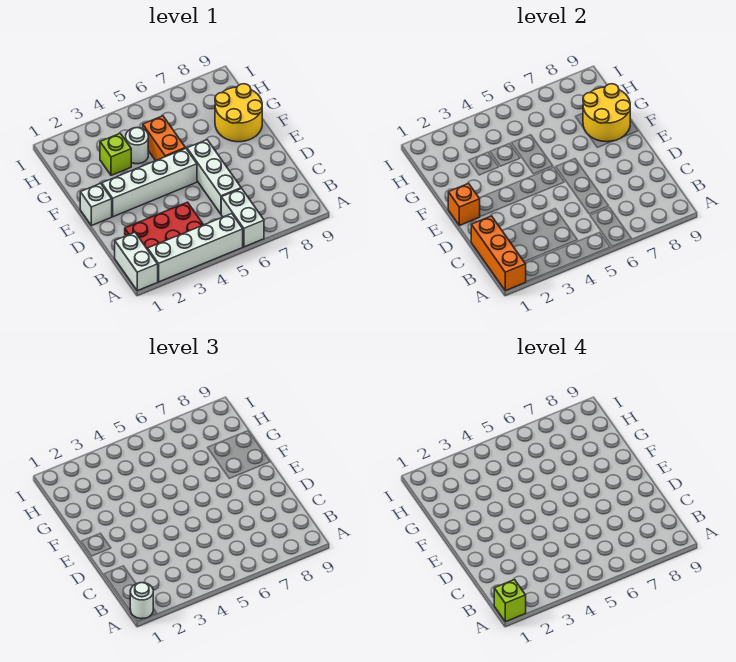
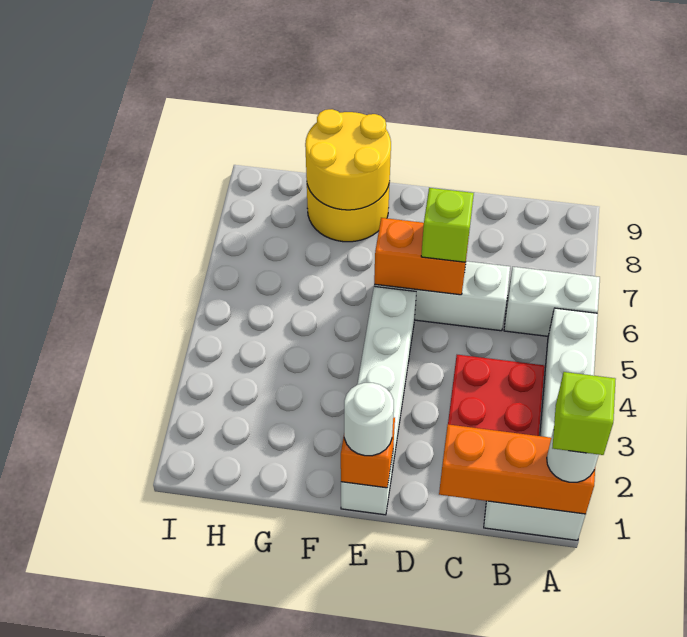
orange brick F5:G5 level 1 -> orange brick D6:E6 level 2
lime brick G3 level 1 -> lime brick D6 level 3
white round brick G4 level 1 -> white round brick E1 level 3

